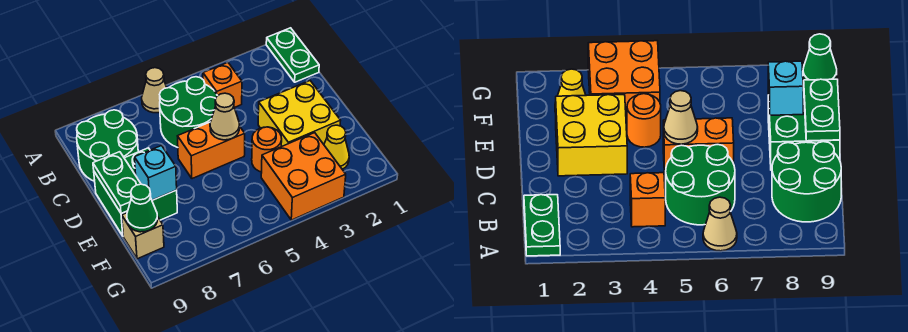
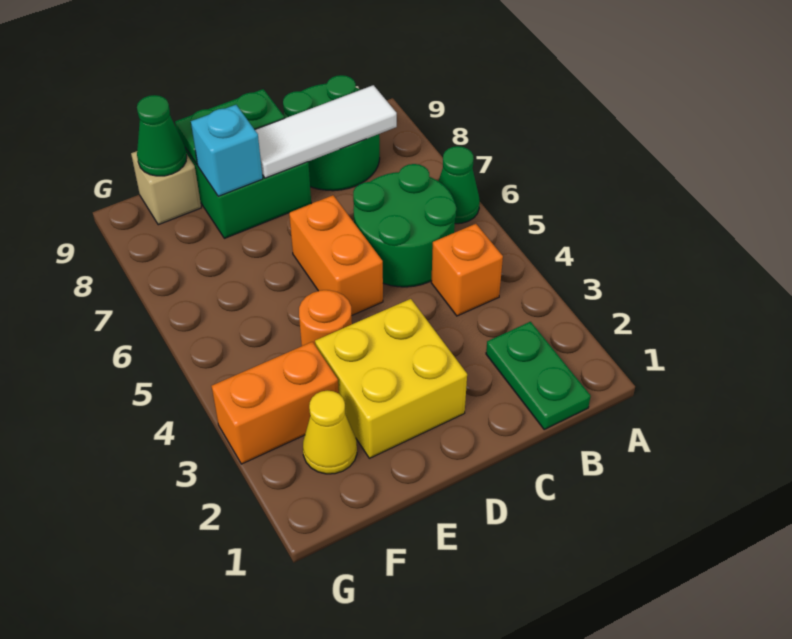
green plate A1:B1 level 1 -> green plate B1:B2 level 1
tan cone A6 level 1 -> green cone A6 level 1
none -> white tile B8:D8 level 2
tan cone D5 level 2 -> none
orange brick F3:G4 level 1 -> orange brick F3:G3 level 1

